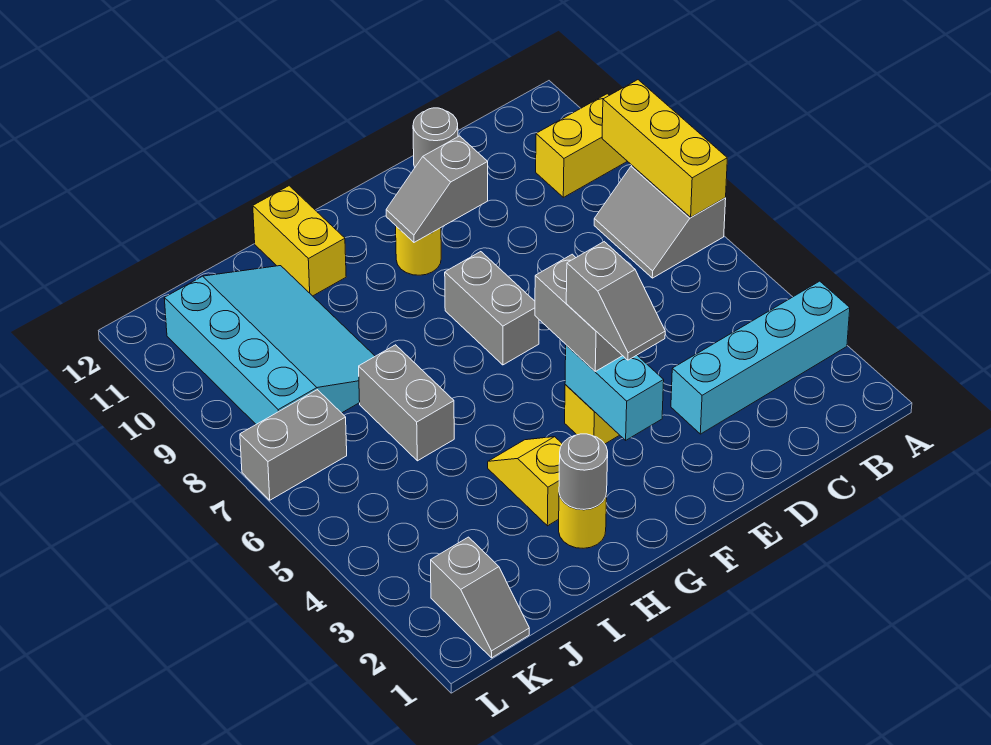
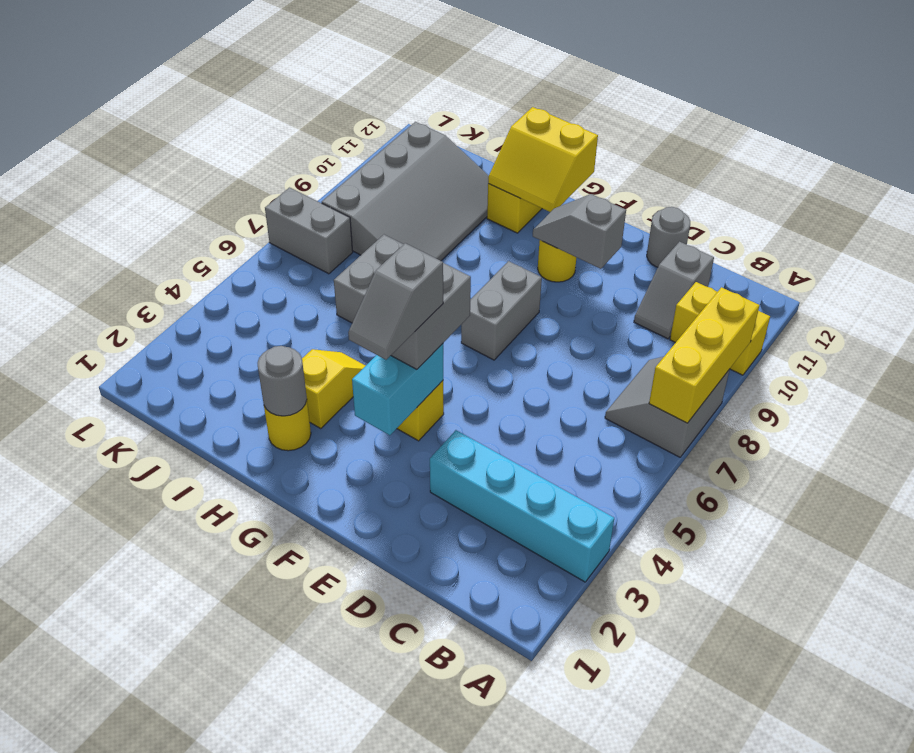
none -> yellow slope G11:H12 level 2 top 12
cyan slope I8:K11 level 1 top K -> grey slope I8:K11 level 1 top K
grey slope K1:K2 level 1 top 2 -> grey slope C10:C11 level 1 top 11

